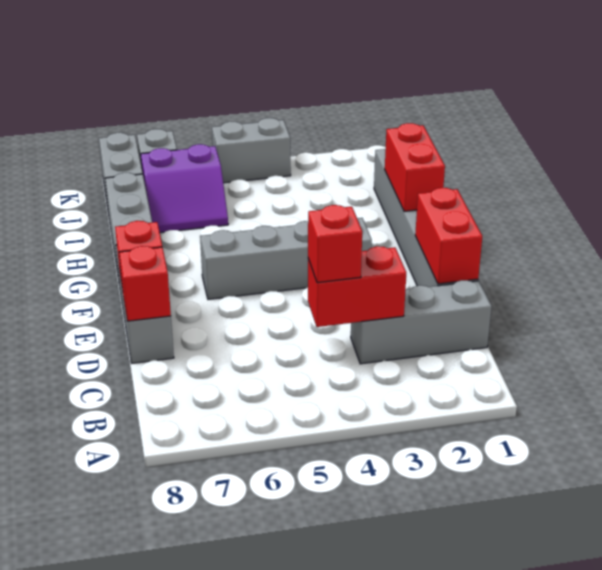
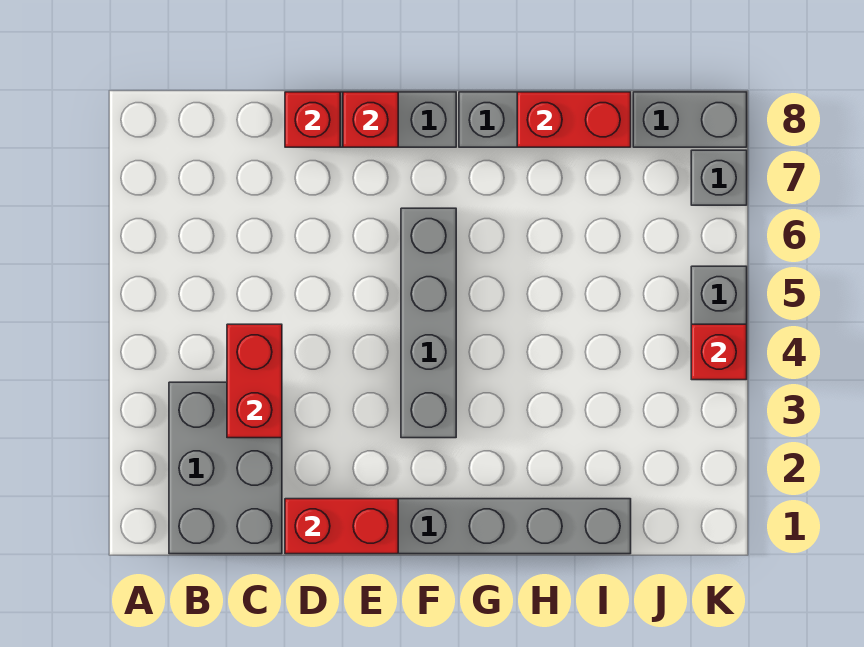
grey brick C1:C3 level 1 -> grey brick B1:C3 level 1
red brick C4 level 3 -> red brick K4 level 2
red brick G1:H1 level 2 -> red brick H8:I8 level 2
purple slope I6:J7 level 1 top J -> none

